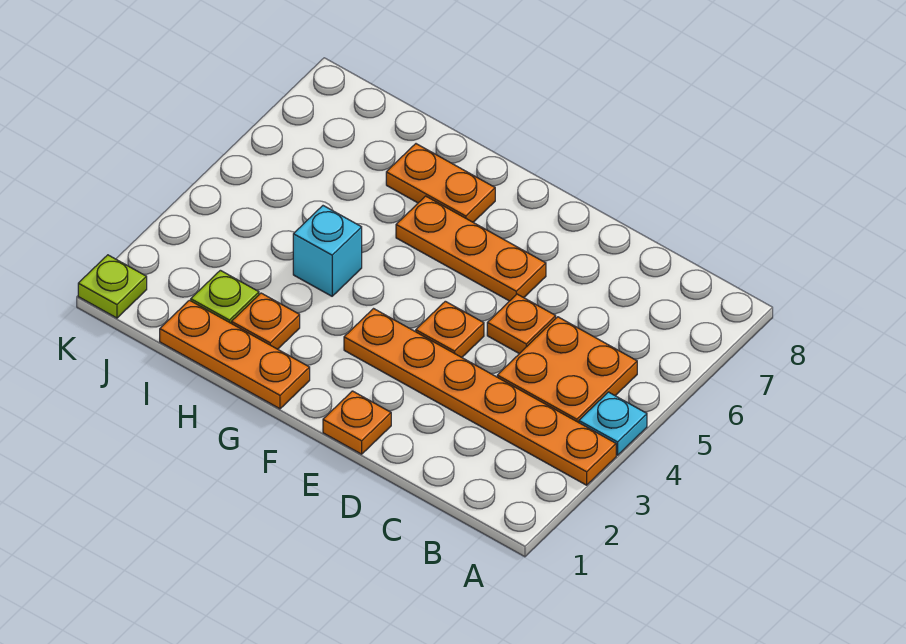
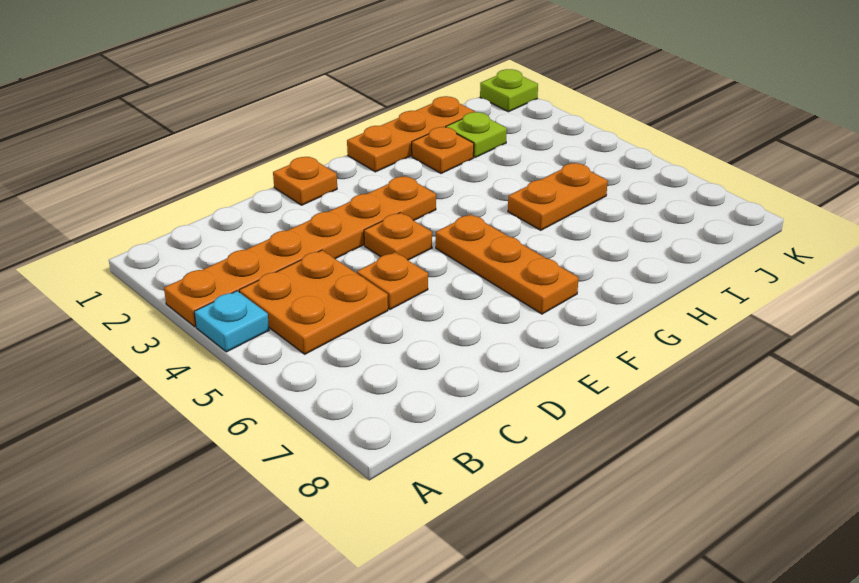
orange plate E6:G6 level 1 -> orange plate F5:F7 level 1
orange plate G7:H7 level 1 -> orange plate H5:I5 level 1
cyan brick H4 level 1 -> none

